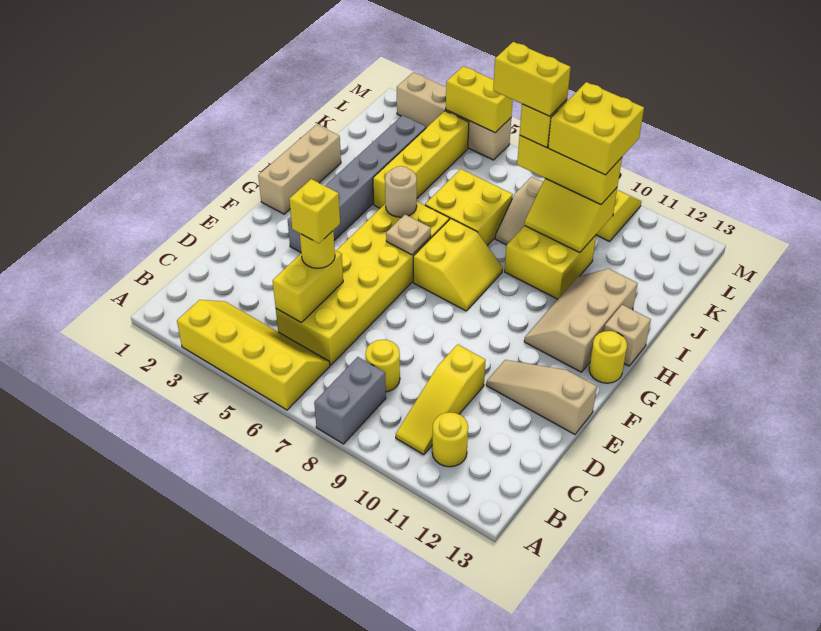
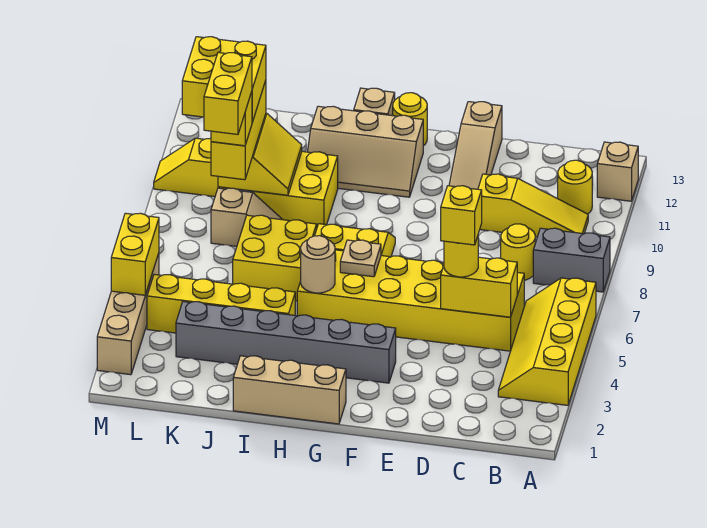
none -> tan brick A12 level 1

